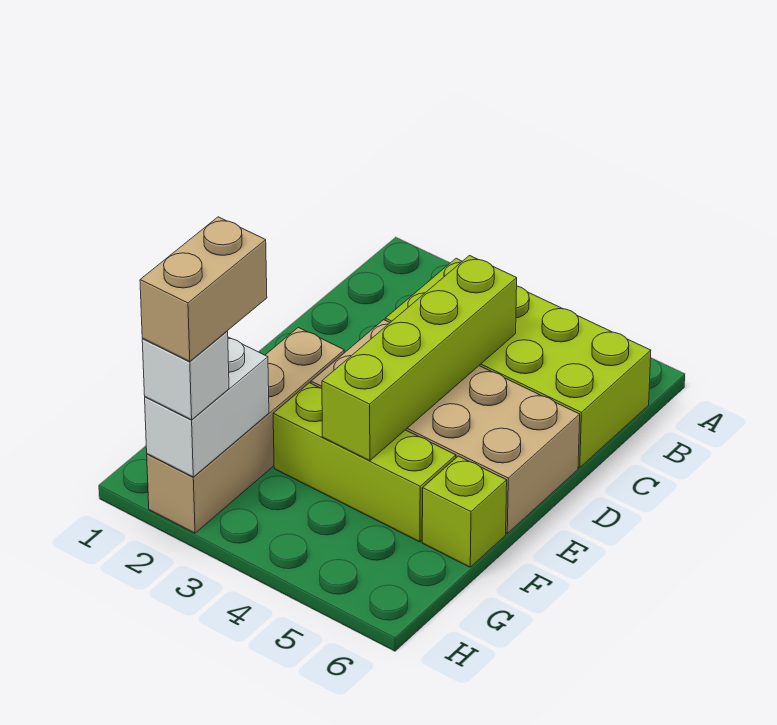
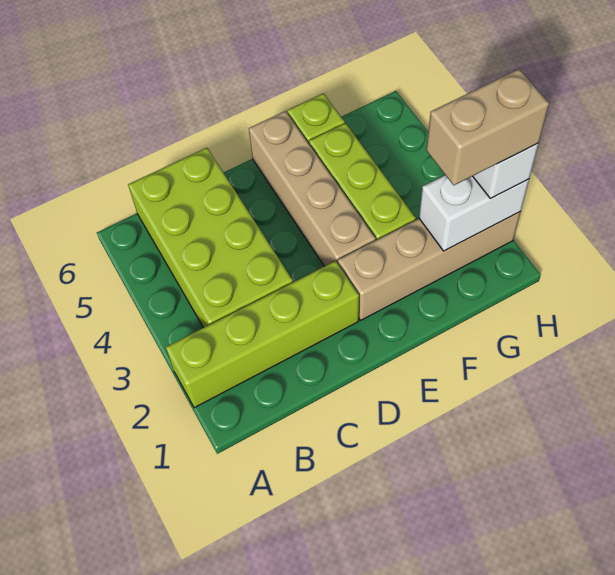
lime brick C4:F4 level 2 -> lime brick A2:D2 level 1
tan brick D3:E6 level 1 -> tan brick E3:E6 level 1

